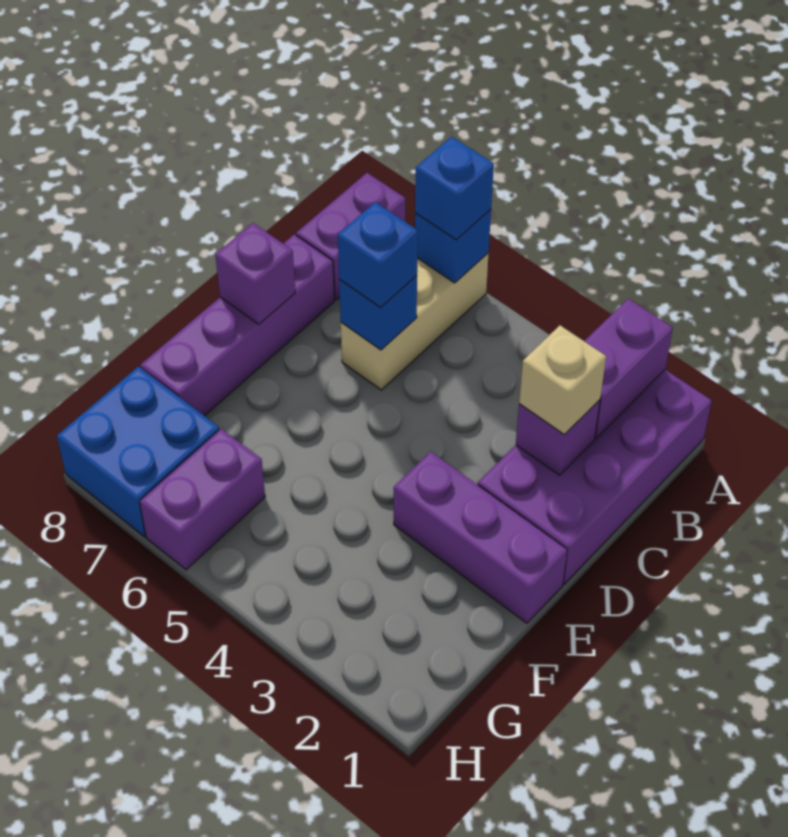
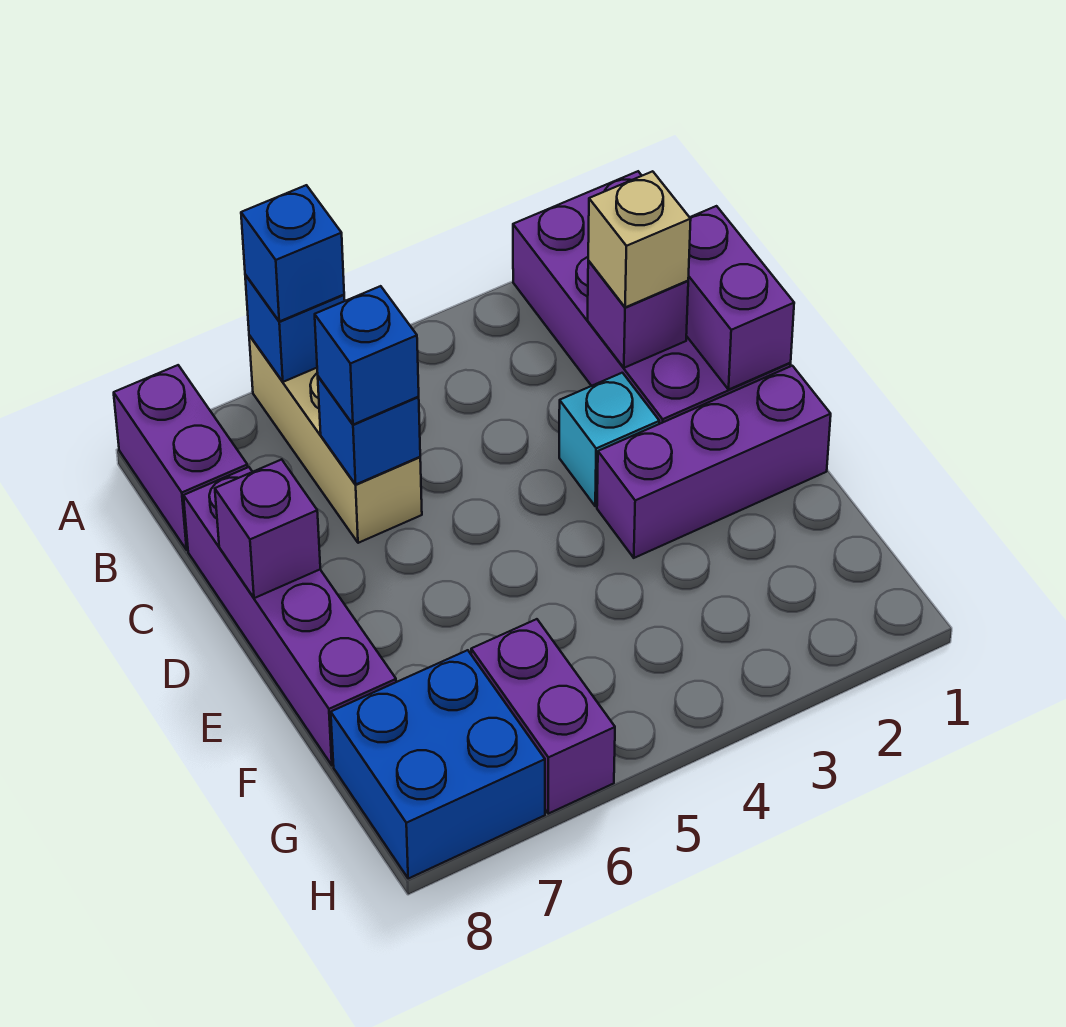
purple brick A2:B2 level 2 -> purple brick C1:D1 level 2
none -> cyan brick D3 level 1

